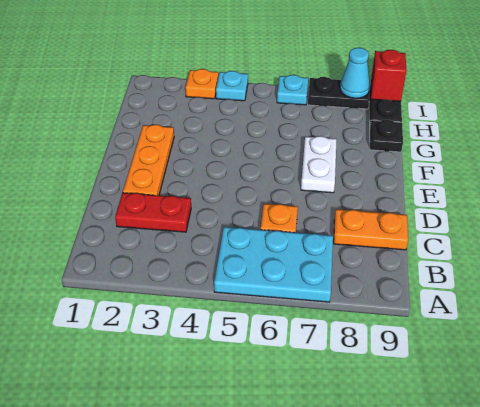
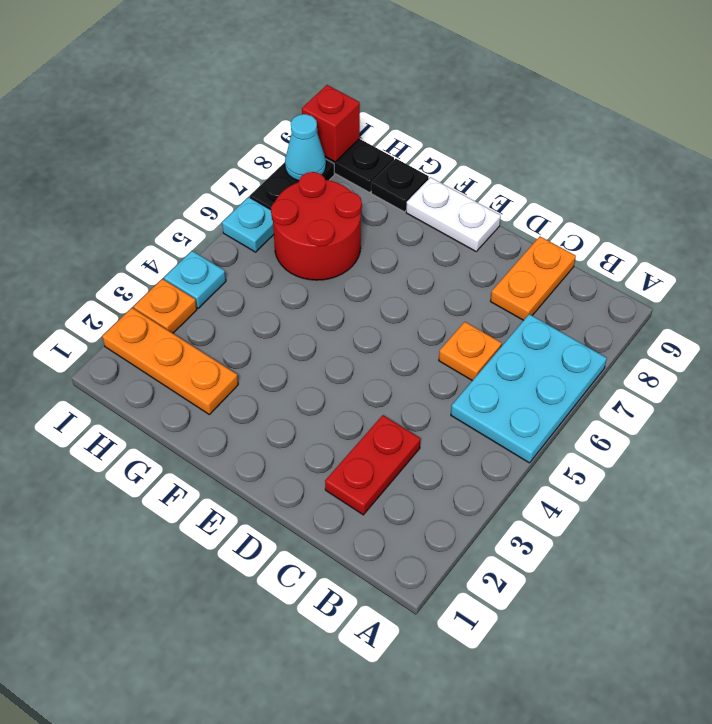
orange plate D2:F2 level 1 -> orange plate G2:I2 level 1
white plate E7:F7 level 1 -> white plate E9:F9 level 1
none -> red round brick G6:H7 level 1

